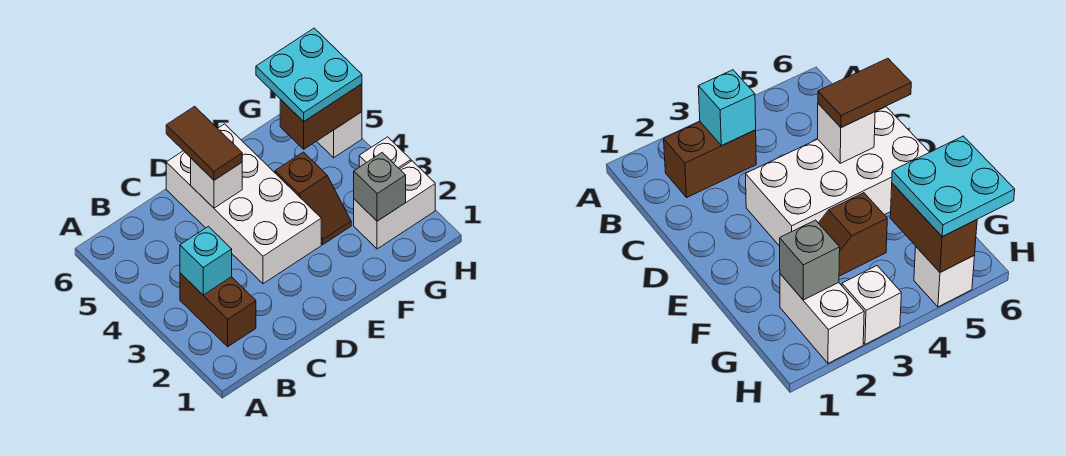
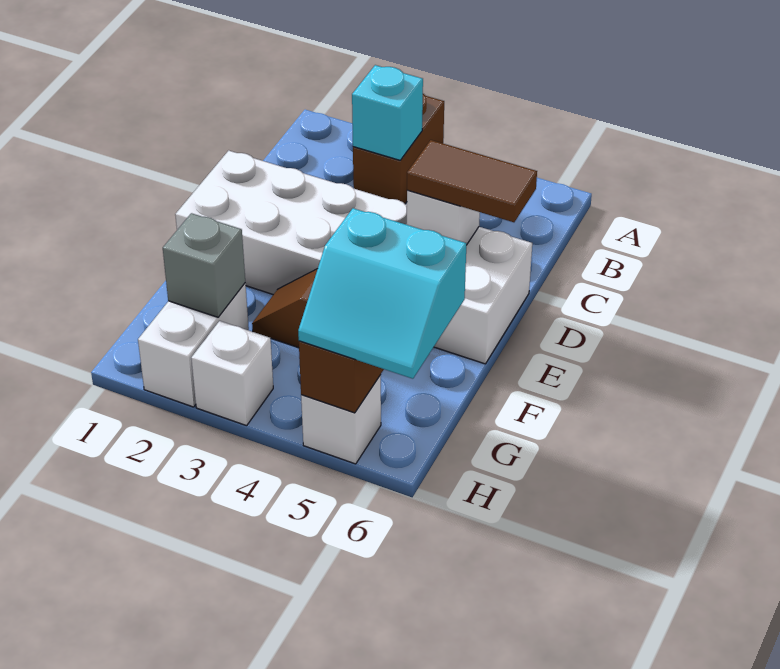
brown brick B2:B3 level 1 -> brown brick A3:B3 level 1
white brick D3:E6 level 1 -> white brick D1:E6 level 1
cyan plate G5:H6 level 3 -> cyan slope G5:H6 level 3 top G

